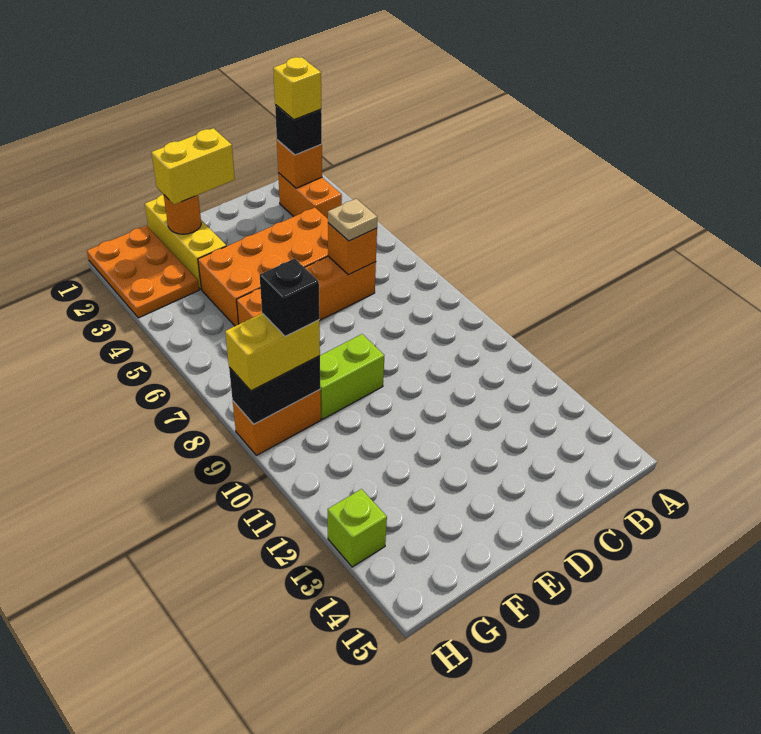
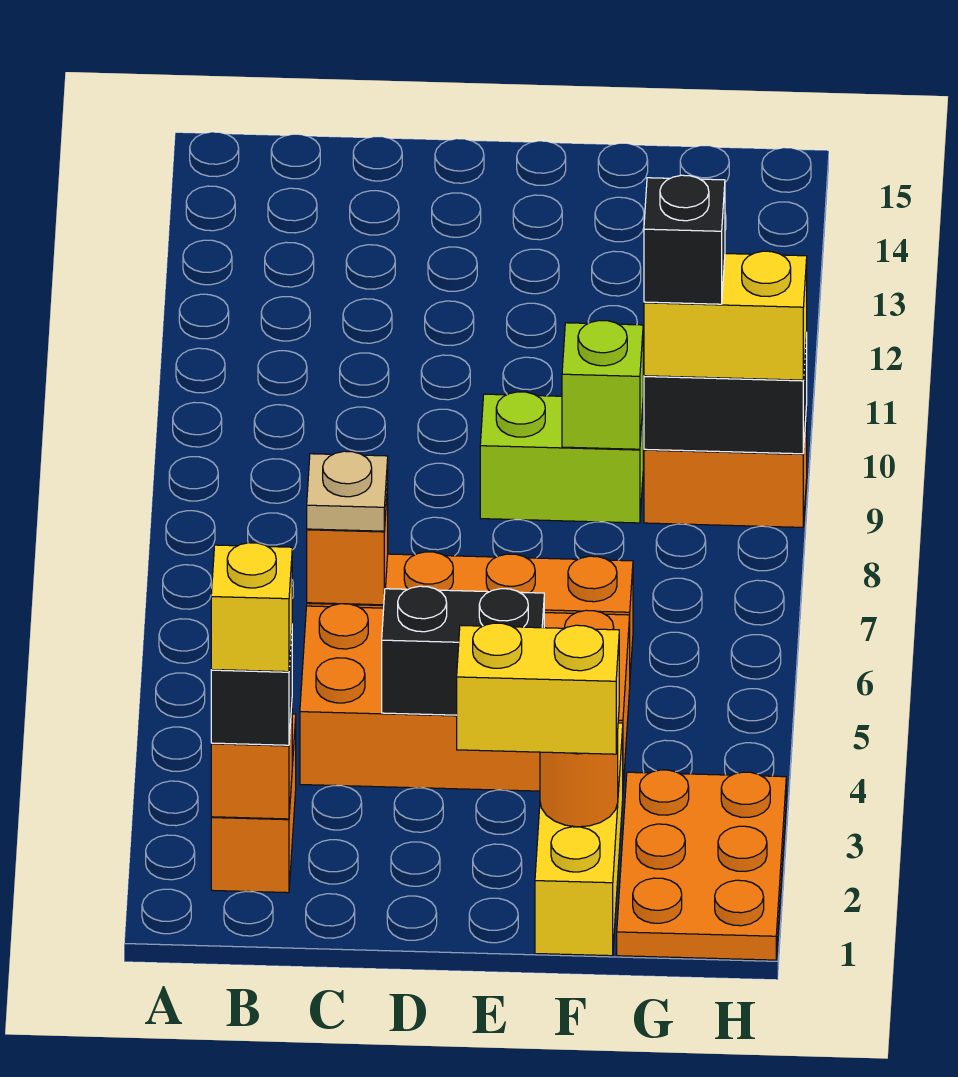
none -> black brick D4:E4 level 2
lime brick H13 level 1 -> lime brick F9 level 2

